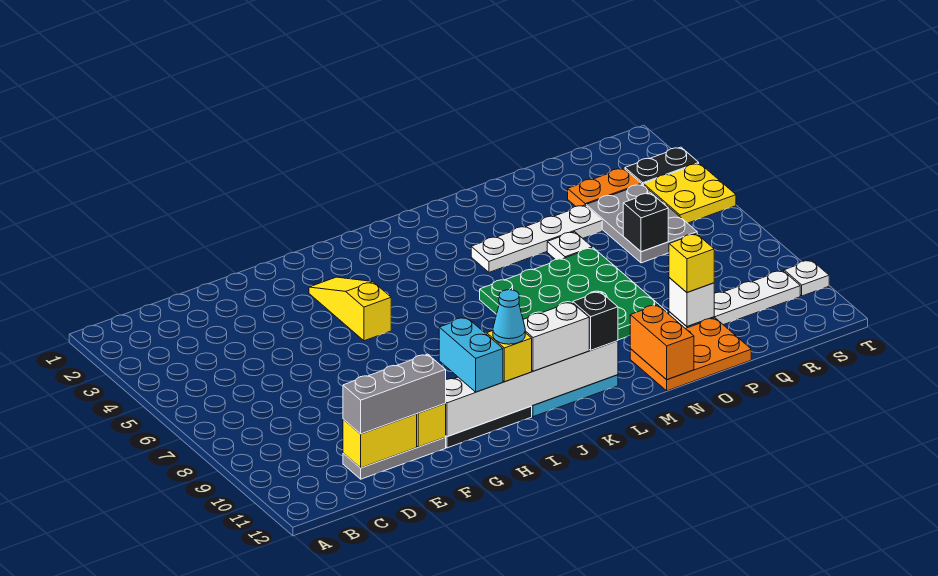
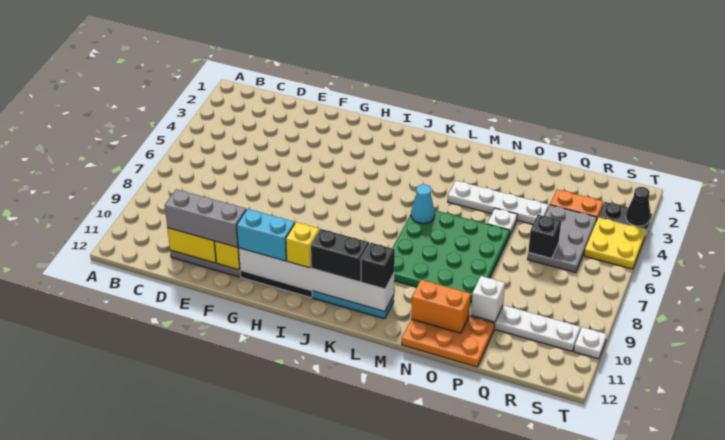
yellow slope H3:H5 level 1 top 5 -> none
cyan brick H10:H11 level 3 -> cyan brick G11:H11 level 3
cyan cone I11 level 4 -> cyan cone L6 level 2
white brick J11:K11 level 3 -> black brick J11:K11 level 3
orange brick N11:N12 level 2 -> orange brick N11:O11 level 2
yellow brick P10 level 3 -> none
none -> black cone T3 level 2

